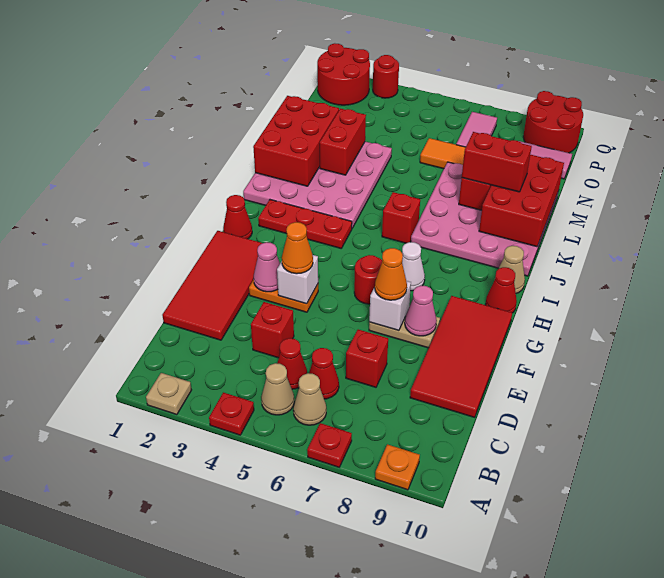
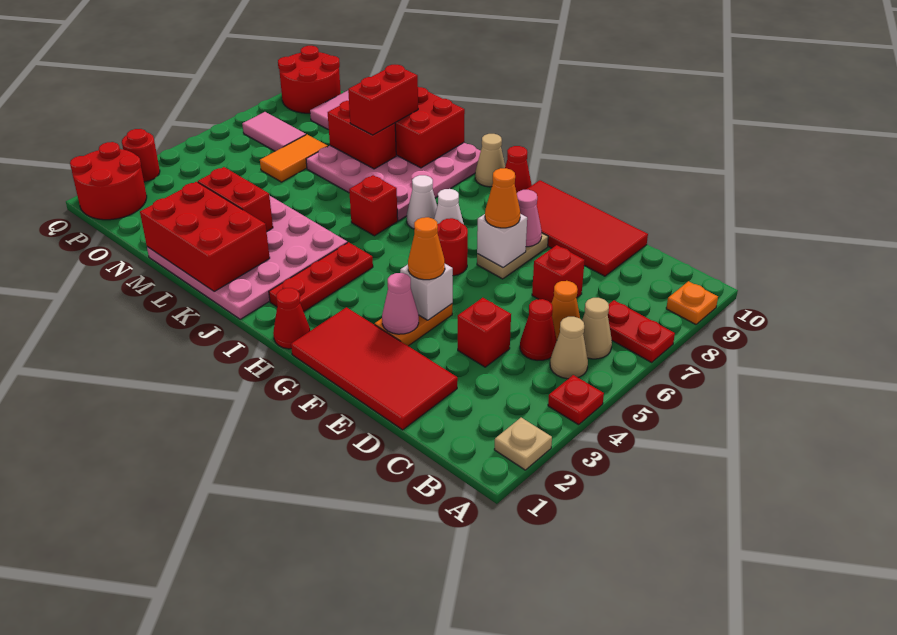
red plate A7 level 1 -> red plate A7:B7 level 1
red cone C6 level 1 -> orange cone C6 level 1
none -> white cone I7 level 1

